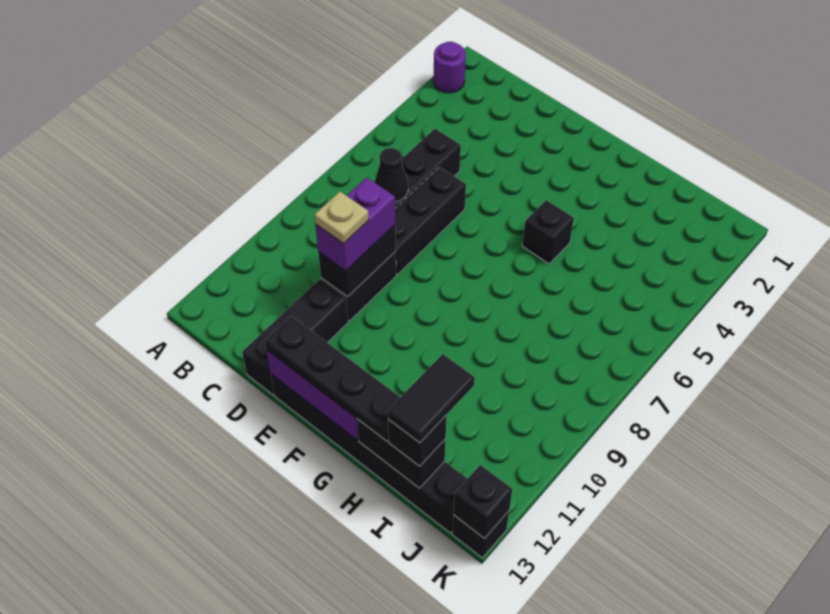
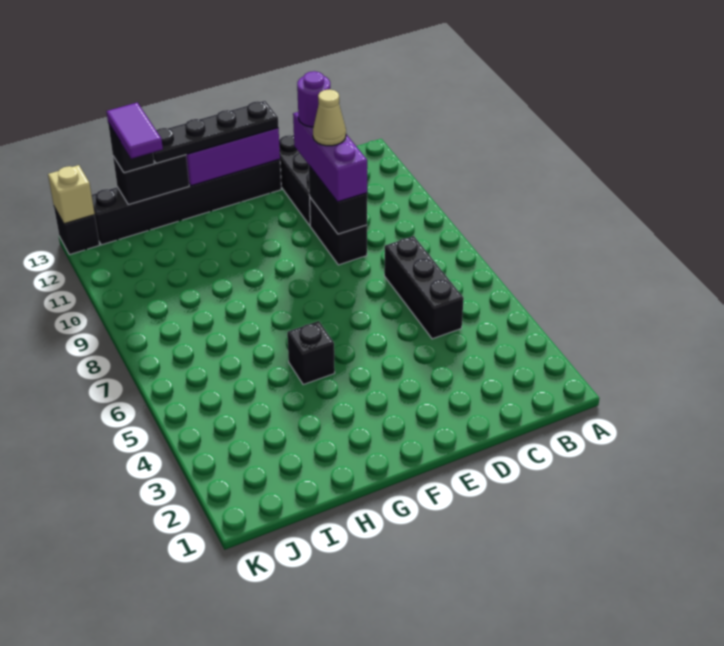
purple round brick A2 level 1 -> purple round brick D11 level 4
black cone C7 level 2 -> none
black brick D6:D8 level 1 -> none
purple brick D9:D10 level 3 -> purple brick D9:D11 level 3
tan plate D10 level 4 -> tan cone D10 level 4
black tile I12:I13 level 4 -> purple tile I12:I13 level 4
black brick K13 level 2 -> tan brick K13 level 2

